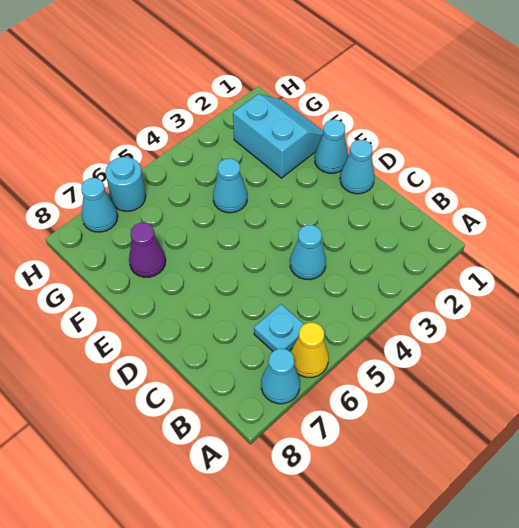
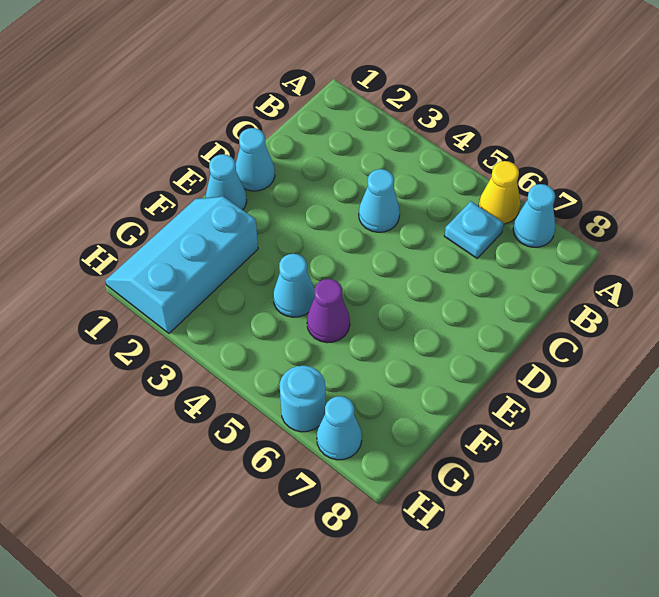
cyan slope F1:G2 level 1 top 2 -> cyan slope F1:H2 level 1 top 2
purple cone F7 level 1 -> purple cone F5 level 1

